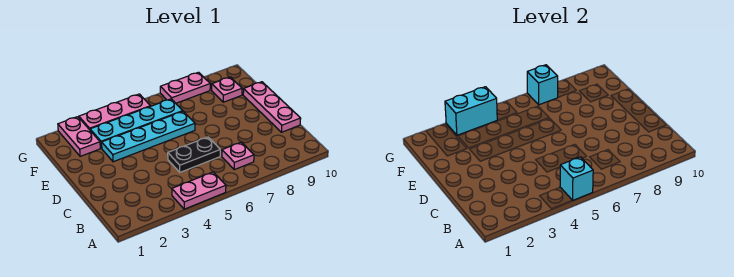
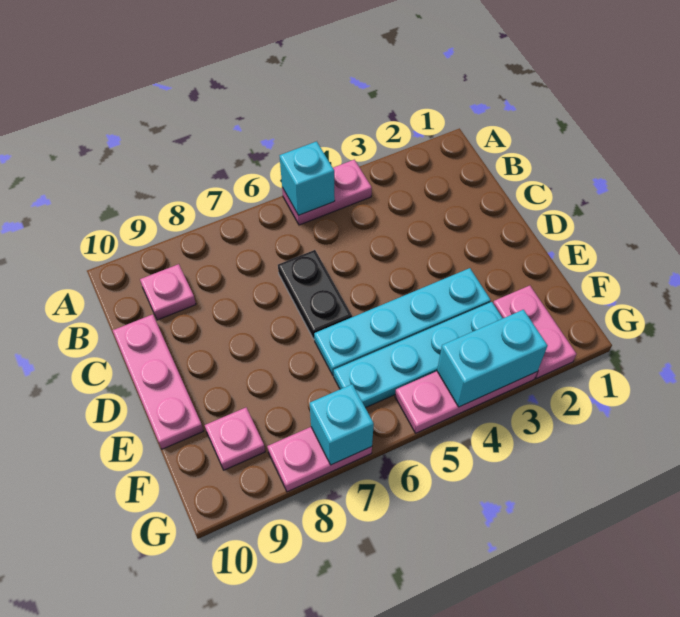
pink plate B7 level 1 -> pink plate B9 level 1
black plate C5:C6 level 1 -> black plate C6:D6 level 1

